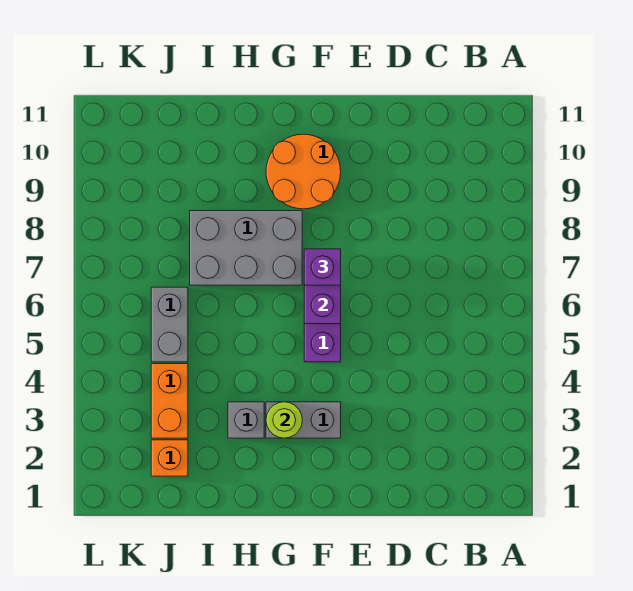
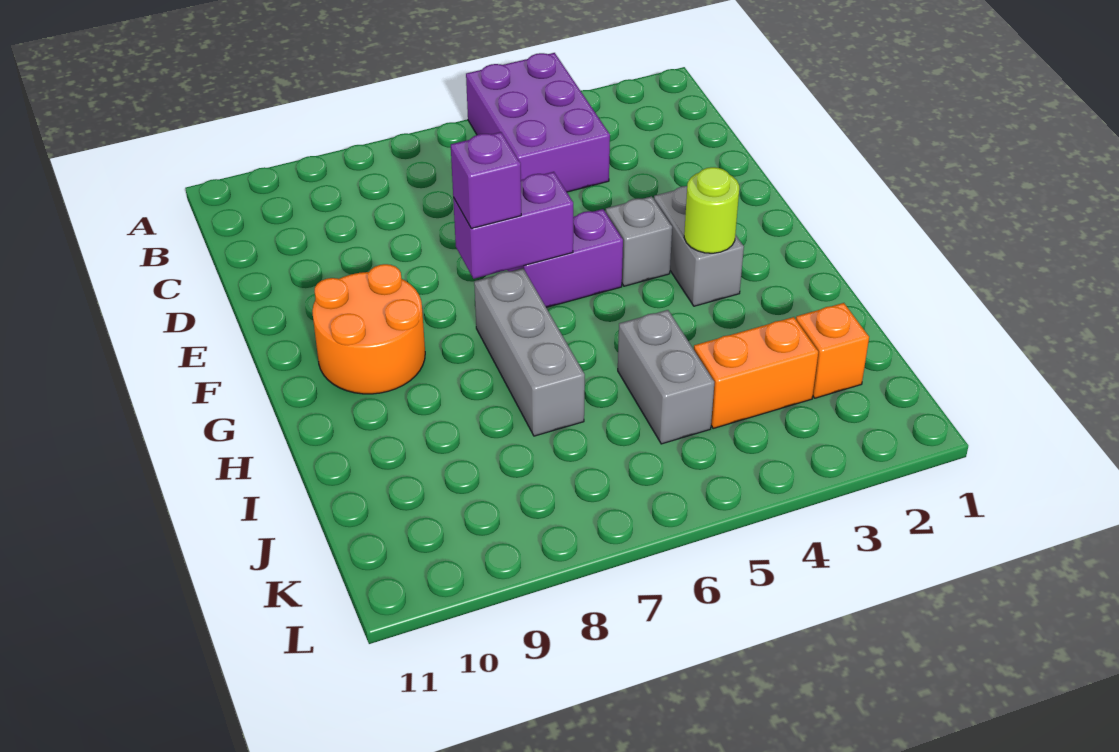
none -> purple brick A4:C5 level 1
grey brick G7:I8 level 1 -> grey brick G7:I7 level 1
grey brick H3 level 1 -> grey brick F4 level 1
grey brick J5:J6 level 1 -> grey brick I5:J5 level 1

